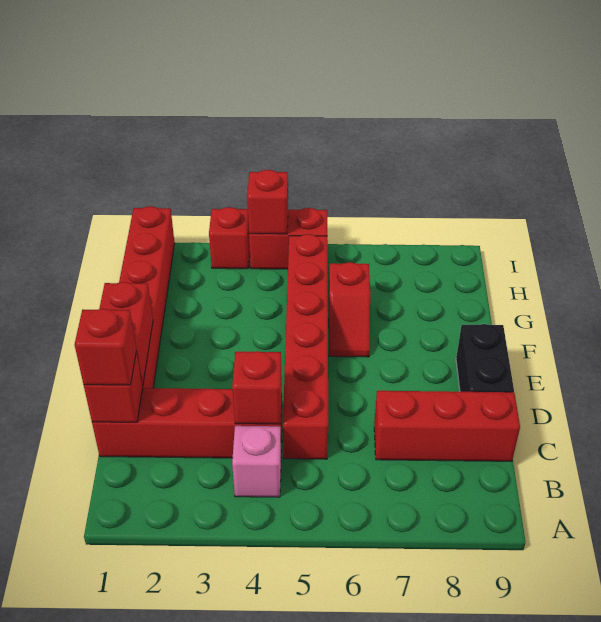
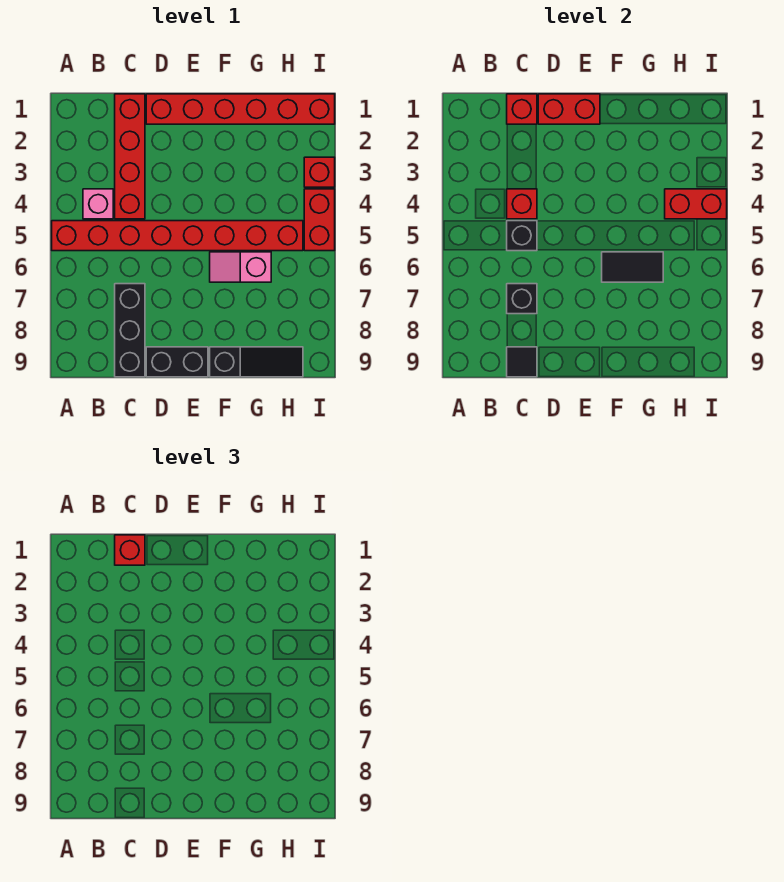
red brick C5:H5 level 1 -> red brick A5:H5 level 1
none -> black brick C5 level 2
red brick C7:C9 level 1 -> black brick C7:C9 level 1
none -> black brick C7 level 2
none -> black tile C9 level 2
red slope F6:G6 level 1 top G -> pink slope F6:G6 level 1 top G
none -> black tile F6:G6 level 2
none -> black slope F9:H9 level 1 top F
red brick I4 level 2 -> red brick H4:I4 level 2

